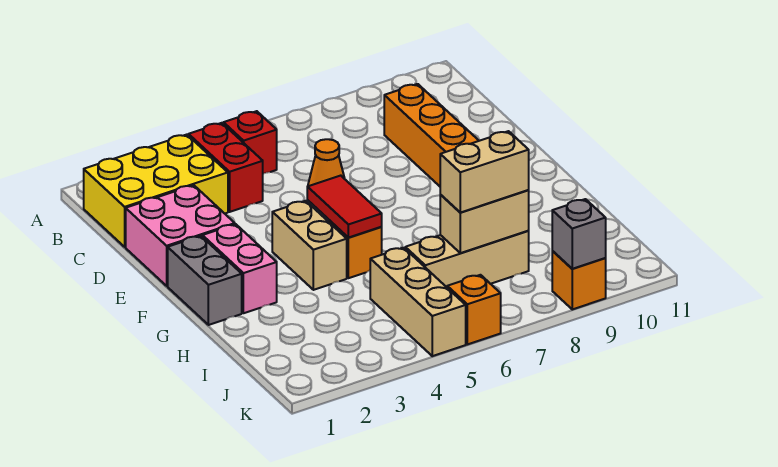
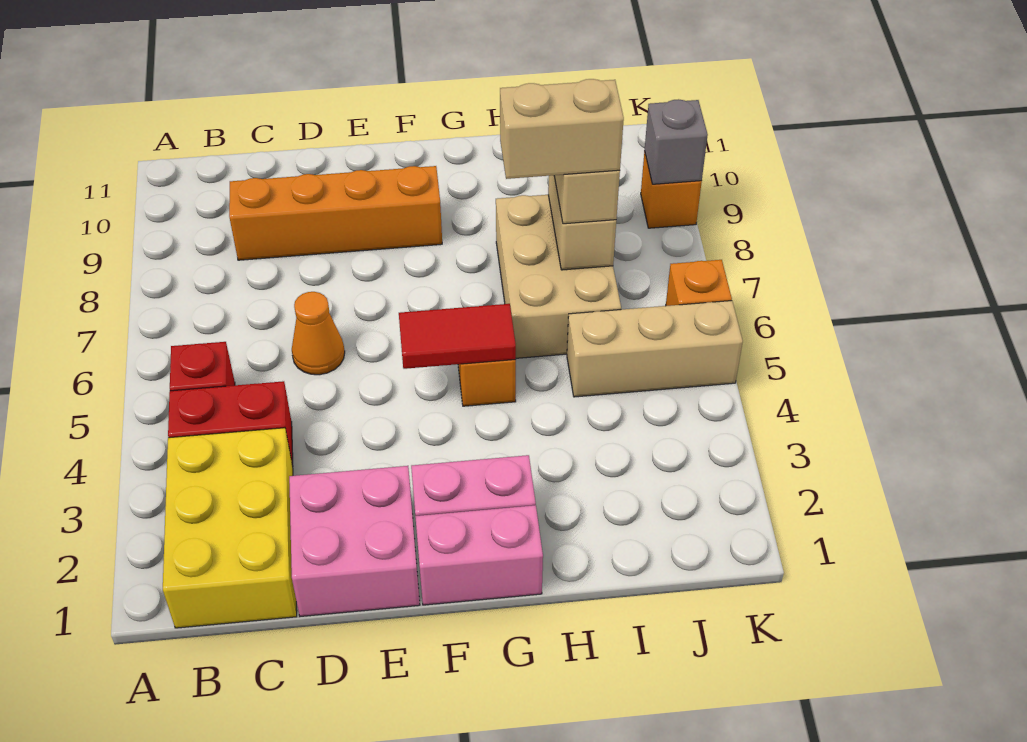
grey brick F1:G1 level 1 -> pink brick F1:G1 level 1
tan brick F4:G4 level 1 -> tan brick H7:I7 level 4
tan brick I6:I8 level 1 -> tan brick H6:I8 level 1

